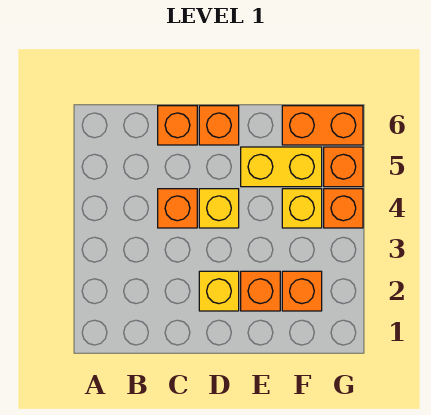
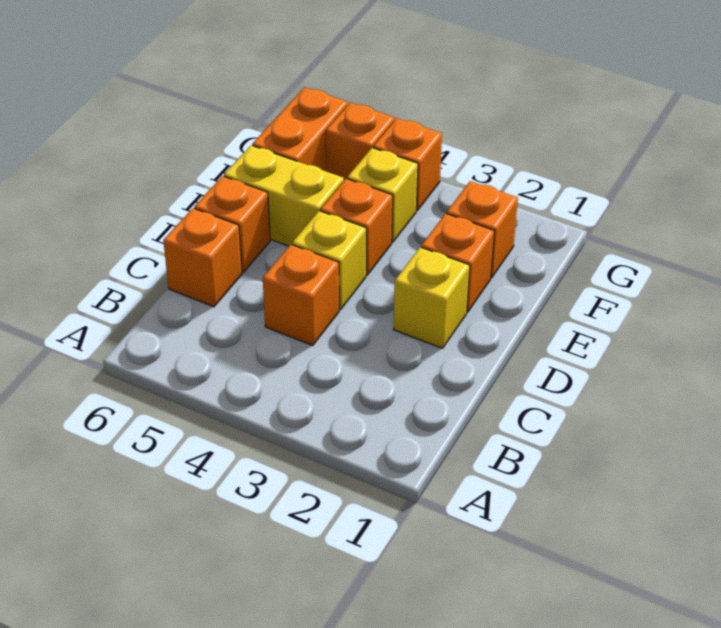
none -> orange brick E4 level 1
yellow brick E5:F5 level 1 -> yellow brick E5:E6 level 1

